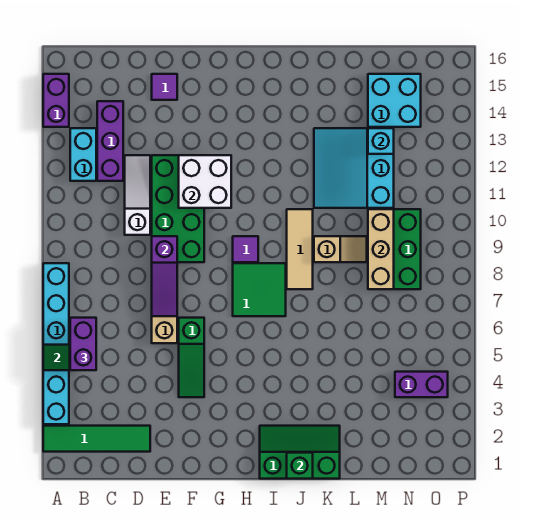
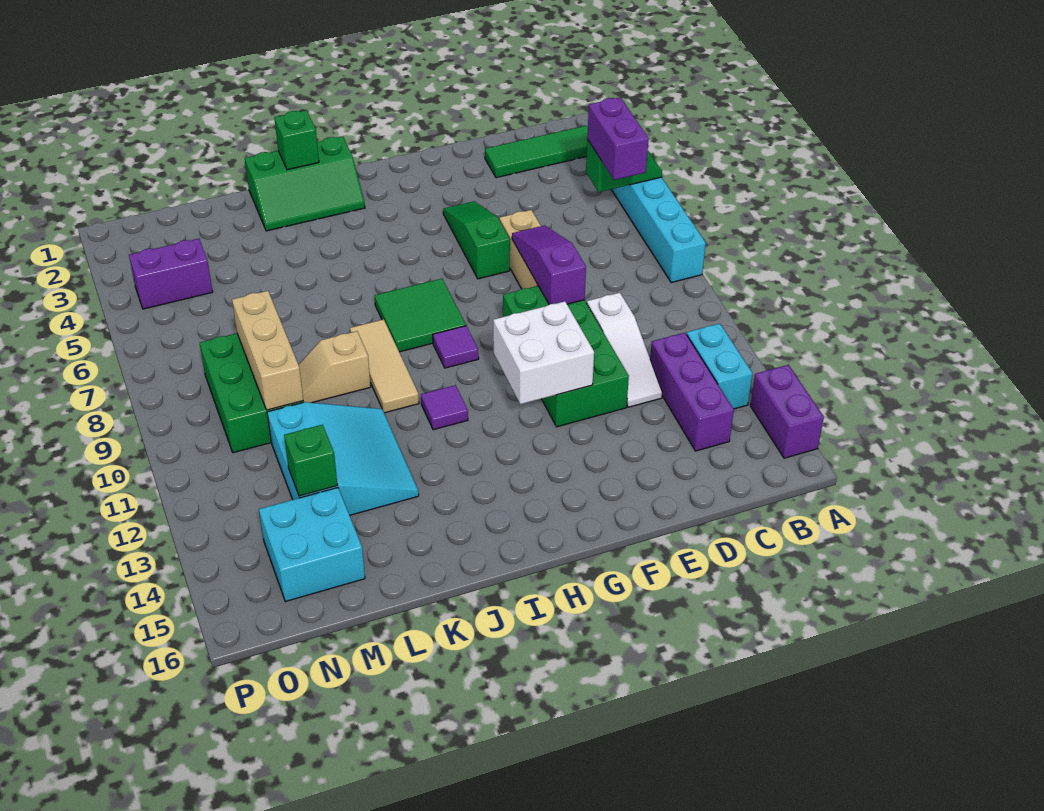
purple tile E15 level 1 -> purple tile I11 level 1
cyan brick M13 level 2 -> green brick M13 level 2

